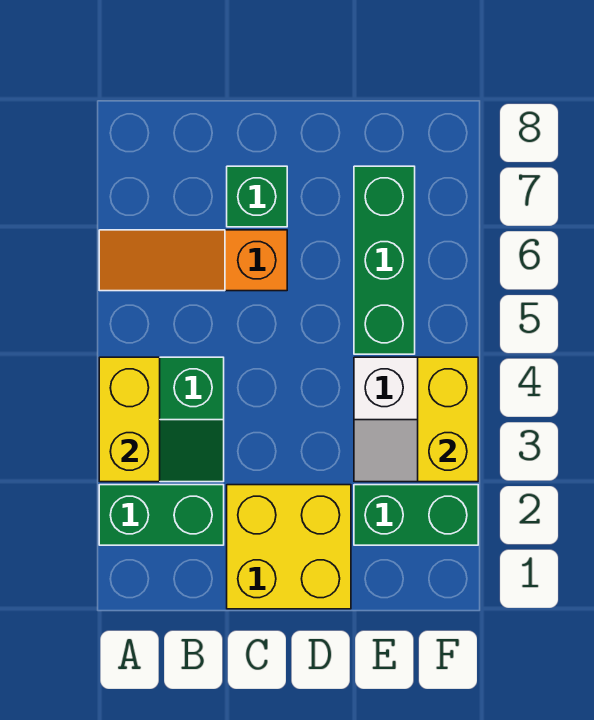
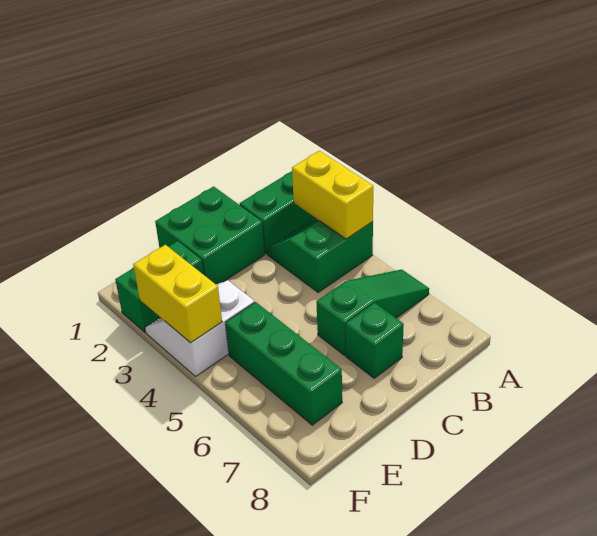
orange slope A6:C6 level 1 top C -> green slope A6:C6 level 1 top C
yellow brick C1:D2 level 1 -> green brick C1:D2 level 1

